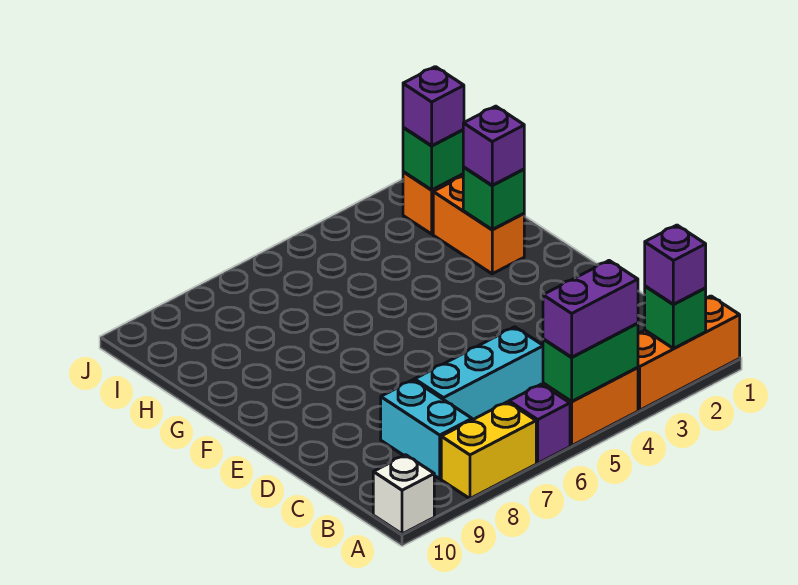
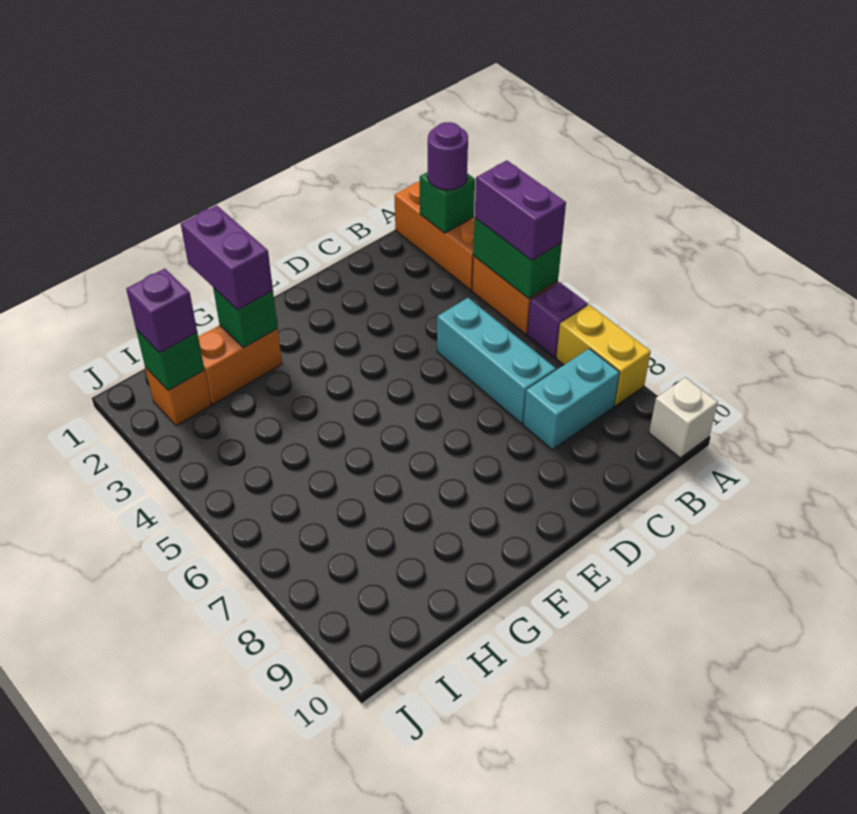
purple brick A2 level 3 -> purple round brick A2 level 3
purple brick G2 level 3 -> purple brick G1:G2 level 3

